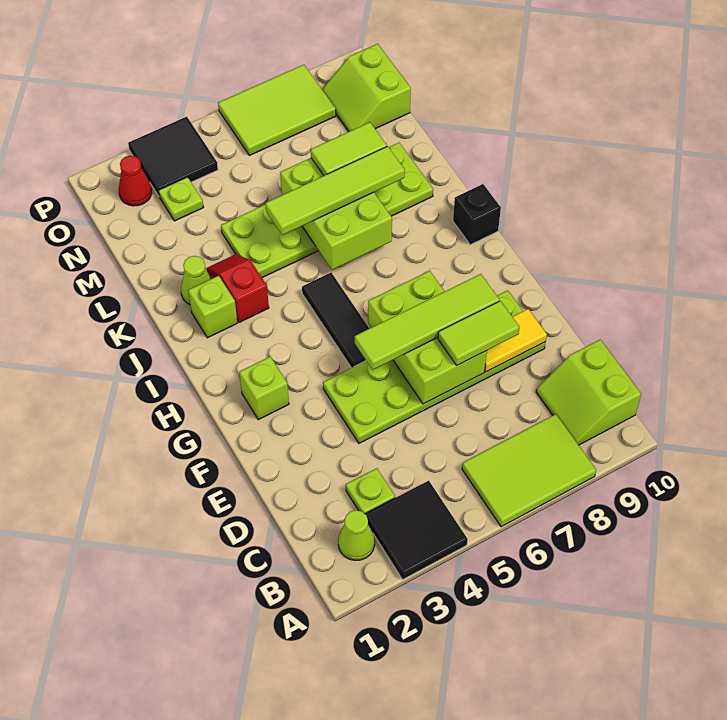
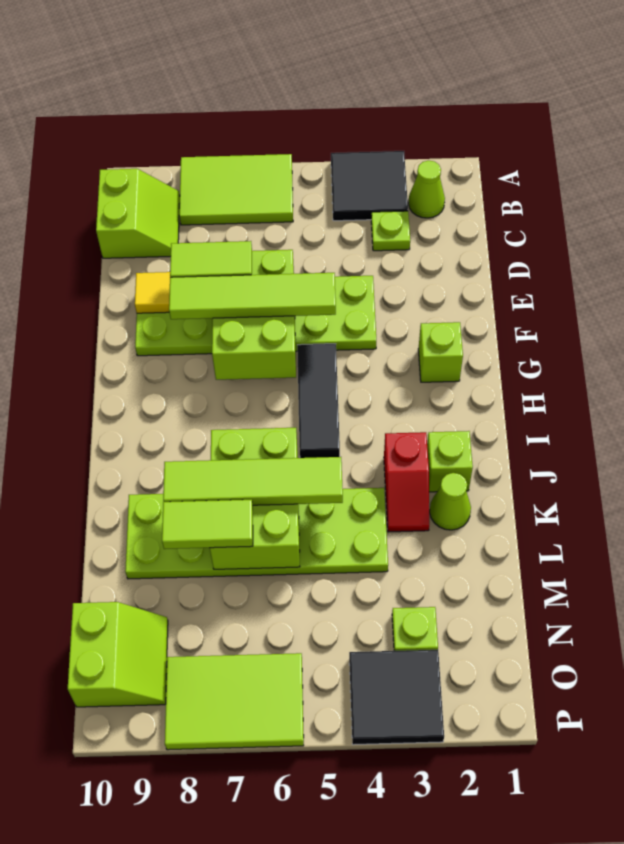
black brick I10 level 1 -> none
red cone O2 level 1 -> none

